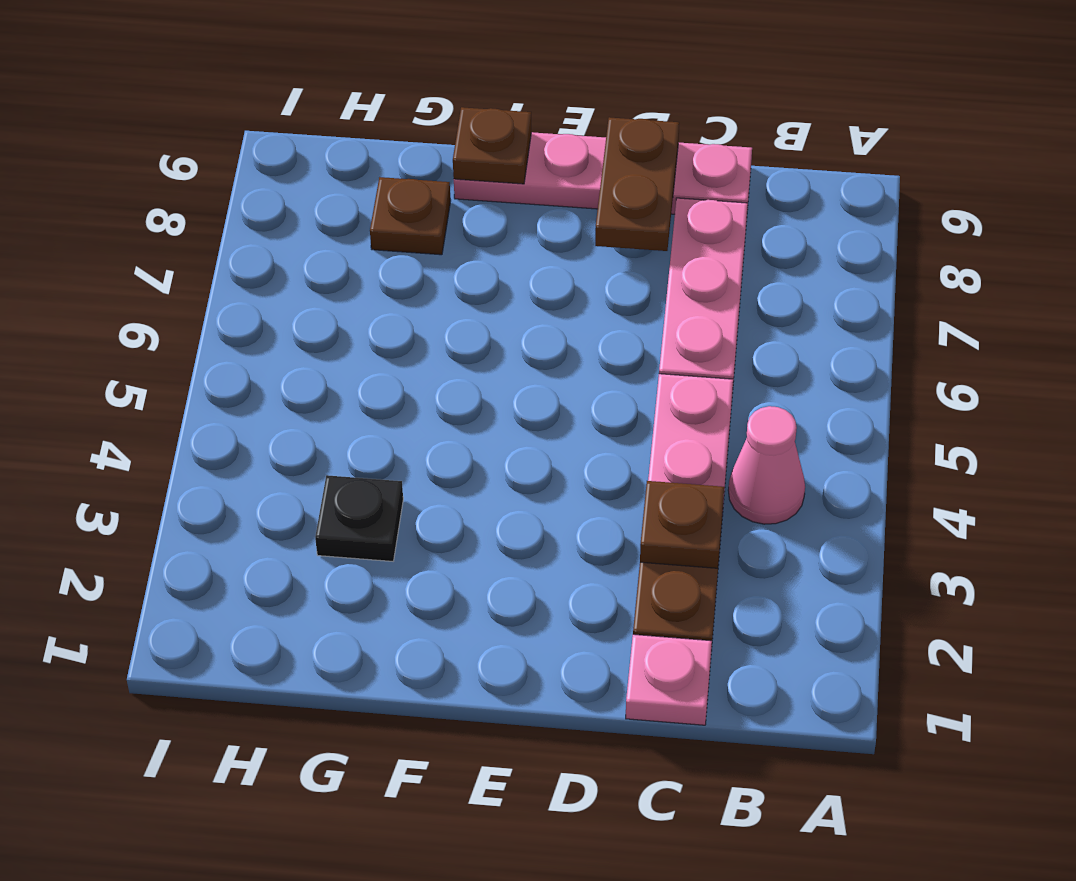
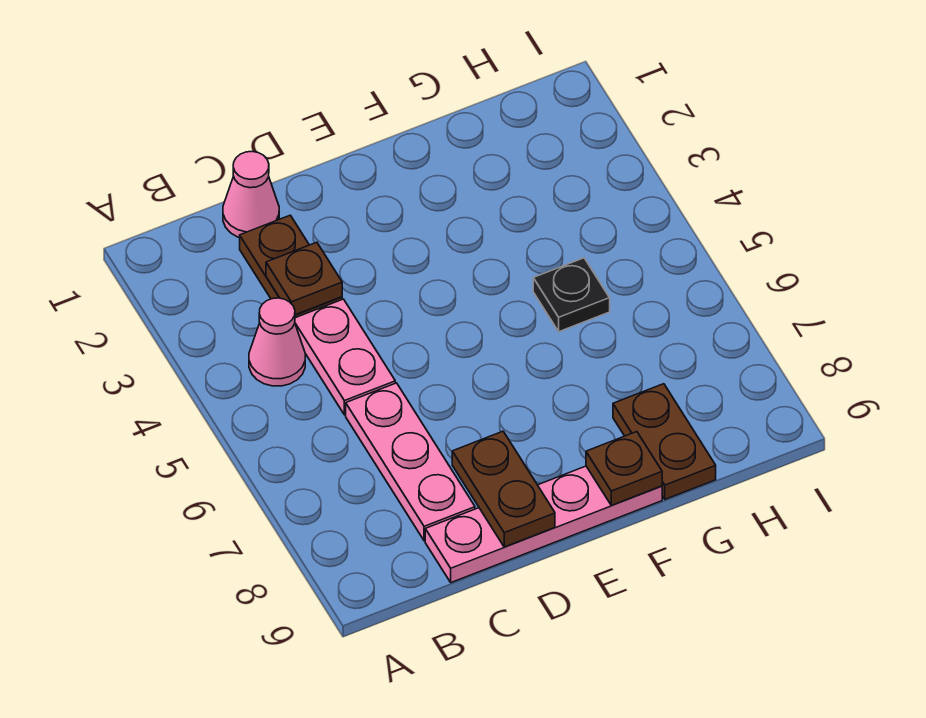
pink plate C1 level 1 -> pink cone C1 level 1
black plate G3 level 1 -> black plate G5 level 1
brown plate G8 level 1 -> brown plate G8:G9 level 1

